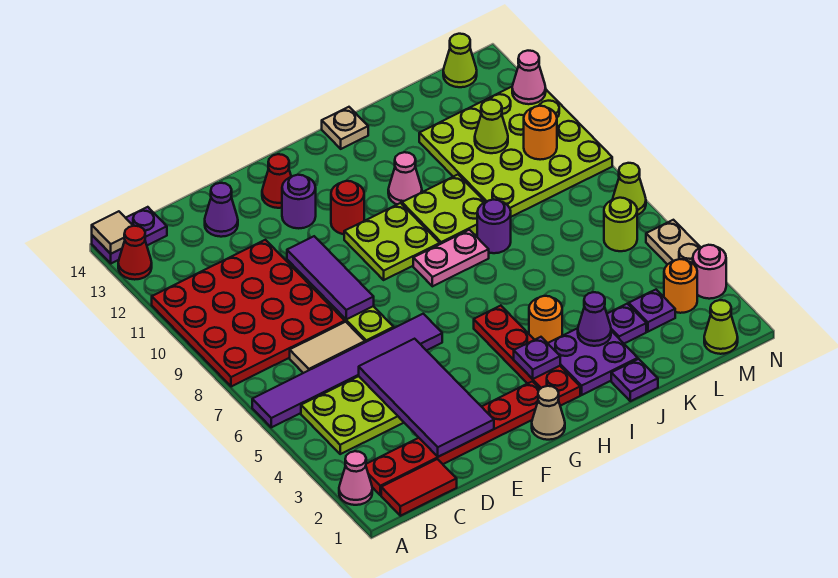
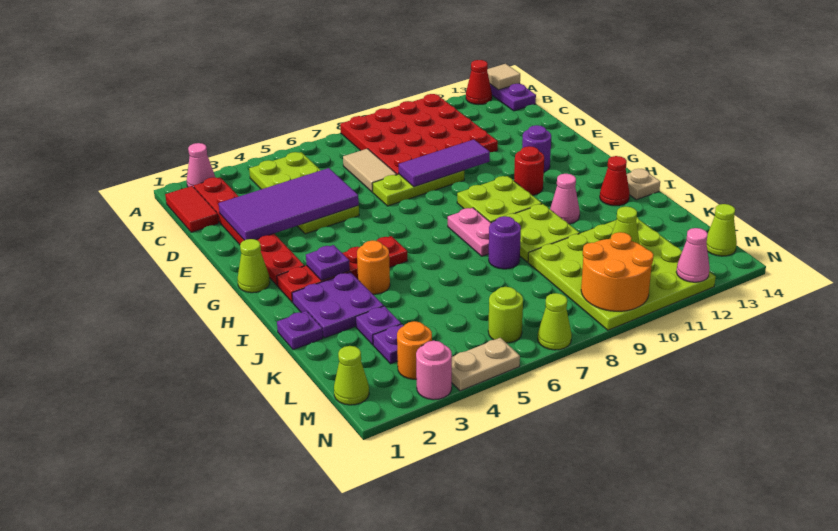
purple tile A6:F6 level 1 -> none
purple cone D13 level 1 -> none
red cone F13 level 1 -> red cone I13 level 1
tan cone G1 level 1 -> lime cone G1 level 1
purple cone J3 level 2 -> none
orange round brick M10 level 2 -> orange round brick M9:N10 level 2

